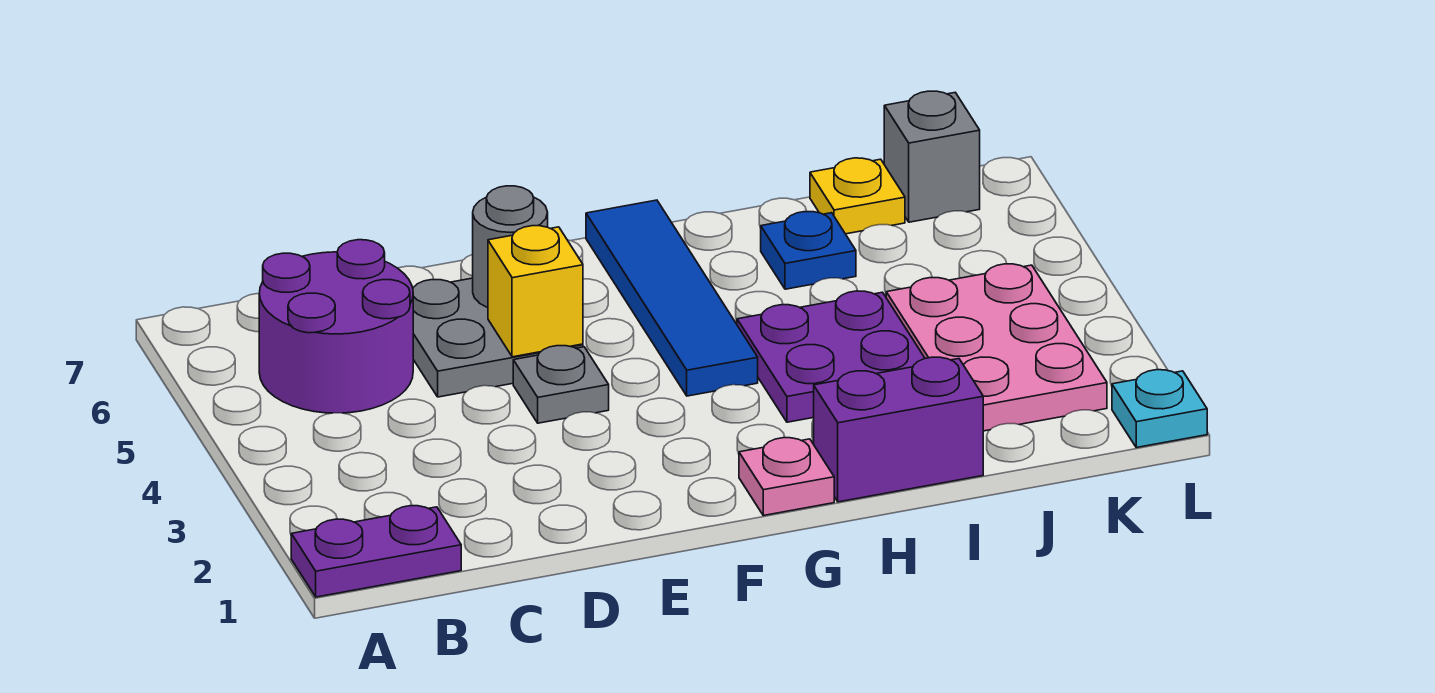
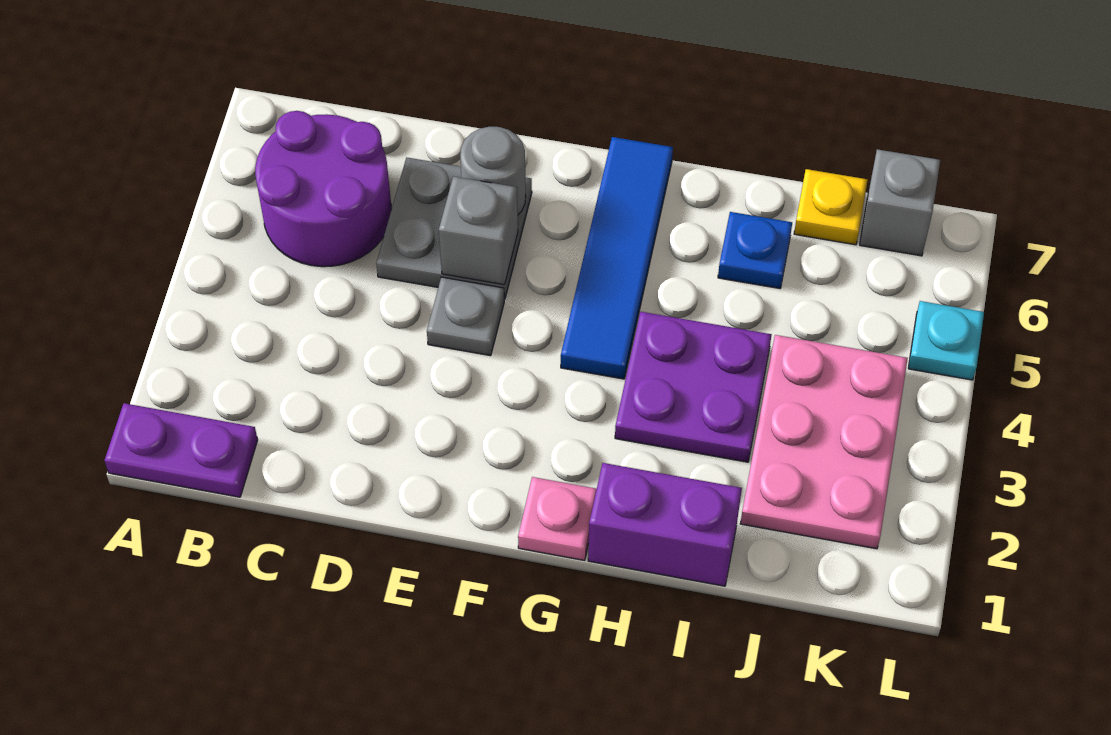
yellow brick E5 level 2 -> grey brick E5 level 2
cyan plate L1 level 1 -> cyan plate L5 level 1

